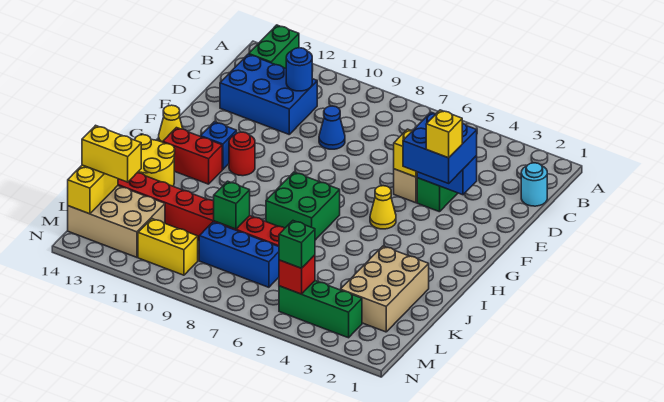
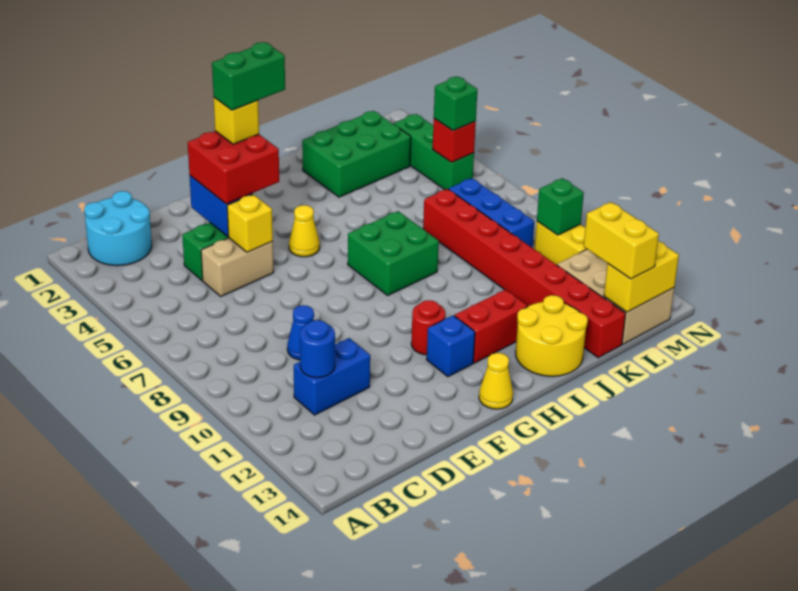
green brick A13:B13 level 1 -> green brick F3:G3 level 5
cyan round brick C1 level 1 -> cyan round brick B1:C2 level 1
blue brick C11:D13 level 1 -> blue brick C11:D11 level 1
blue brick E3:F4 level 3 -> red brick E3:F4 level 3
red brick H12:H13 level 1 -> red brick H12:I12 level 1
tan brick J2:L3 level 1 -> green brick J2:L3 level 1
green brick K9 level 2 -> green brick M10 level 2

